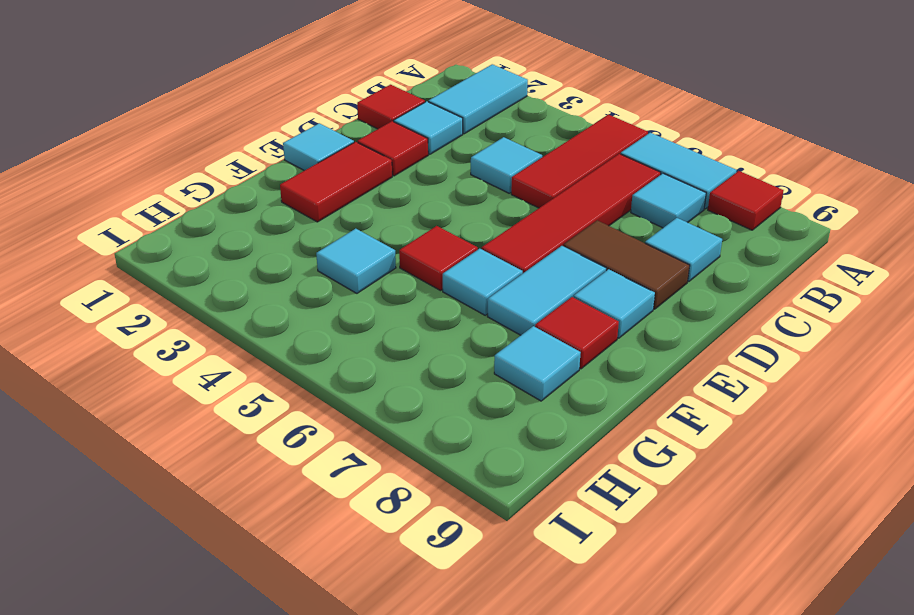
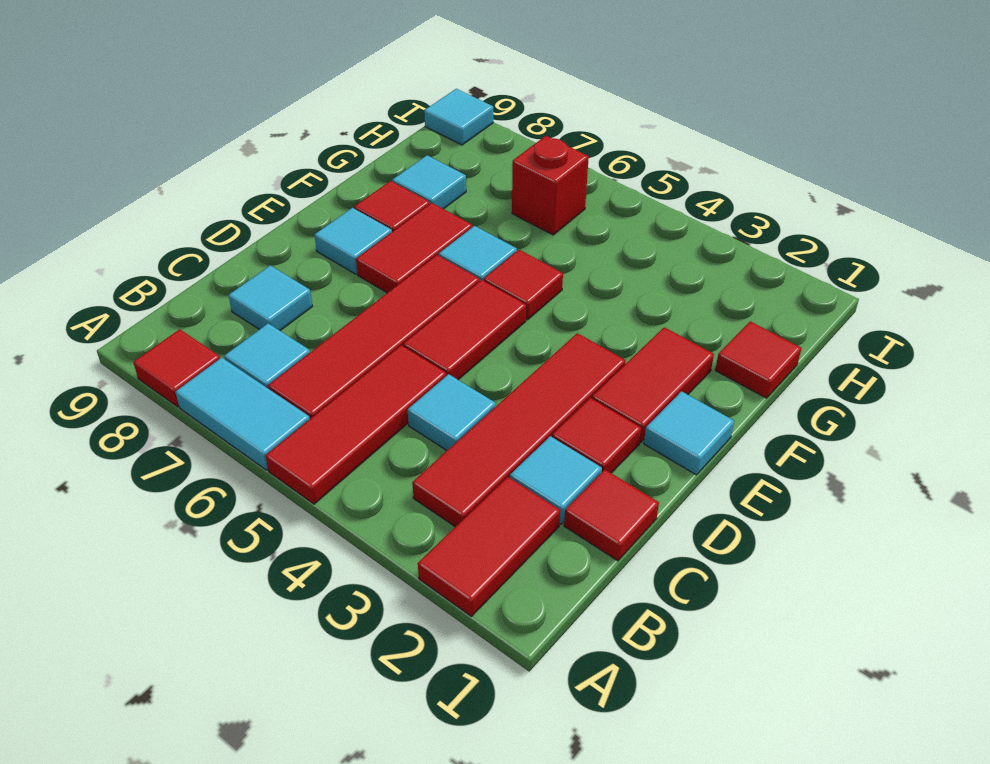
cyan tile A2:B2 level 1 -> red tile A2:B2 level 1
none -> red tile B3:E3 level 1
none -> red tile D5:E5 level 1
brown tile D7:D8 level 1 -> none
cyan tile E7:F7 level 1 -> red tile E7:F7 level 1
none -> red tile G1 level 1
cyan tile G4 level 1 -> cyan tile I9 level 1
none -> red brick H6 level 1

